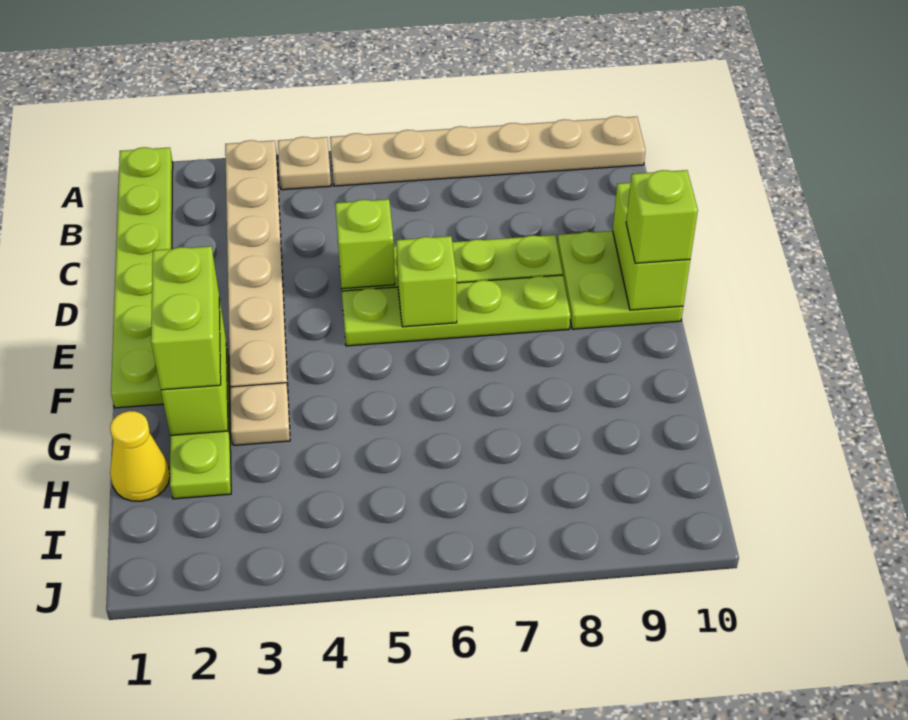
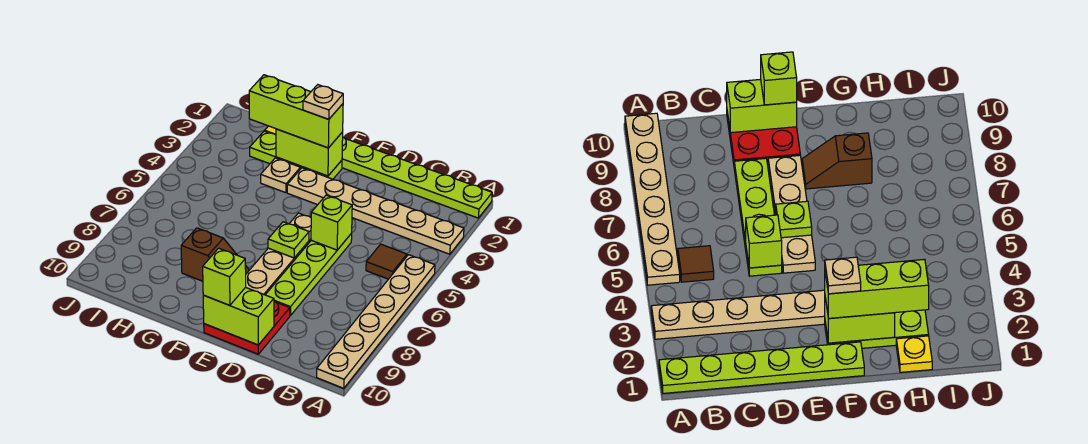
tan plate A4 level 1 -> tan plate F2 level 4
none -> brown tile B5 level 1
lime plate D9:E10 level 1 -> red plate D9:E10 level 1
lime plate E5:E8 level 1 -> tan plate E5:E8 level 1
lime brick E6 level 2 -> lime plate E6 level 2
lime brick F2:G2 level 3 -> lime brick F2:H2 level 3
none -> brown slope F8:G8 level 1 top G
yellow cone H1 level 1 -> yellow plate H1 level 1

